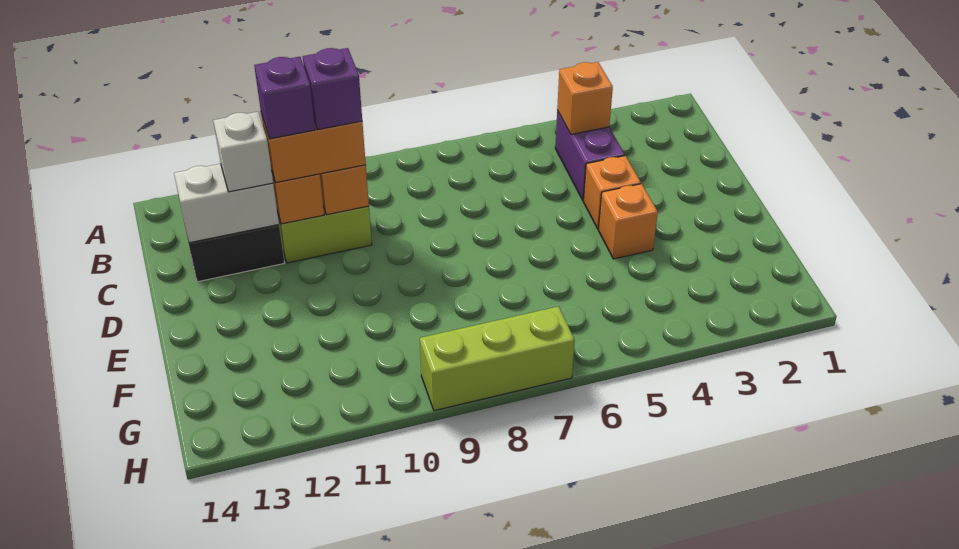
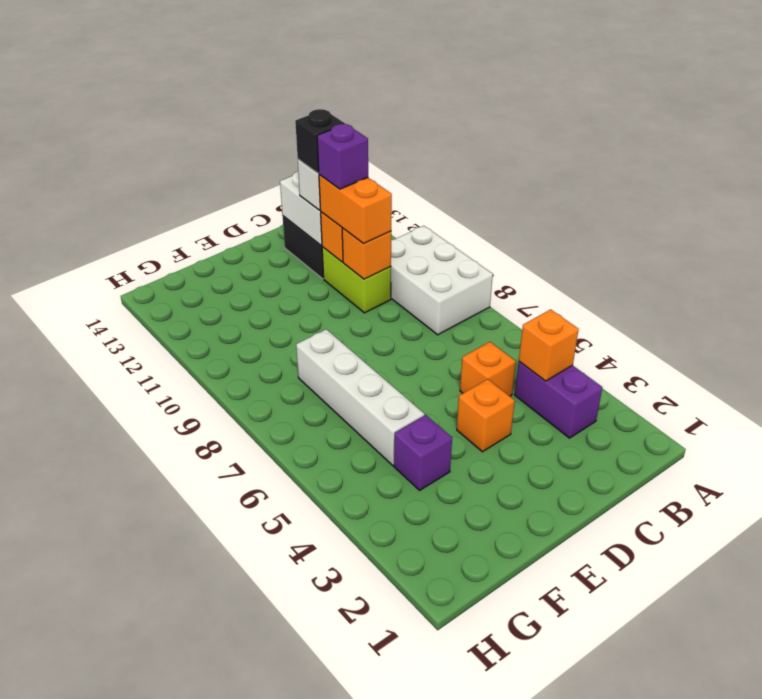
none -> white brick A8:B10 level 1
purple brick B4:C4 level 1 -> purple brick B3:B4 level 1
purple brick C10 level 4 -> purple brick F4 level 1
none -> black brick C12 level 4
orange brick E4 level 1 -> orange brick C5 level 1
none -> white brick F5:F8 level 1
lime brick H7:H9 level 1 -> none

